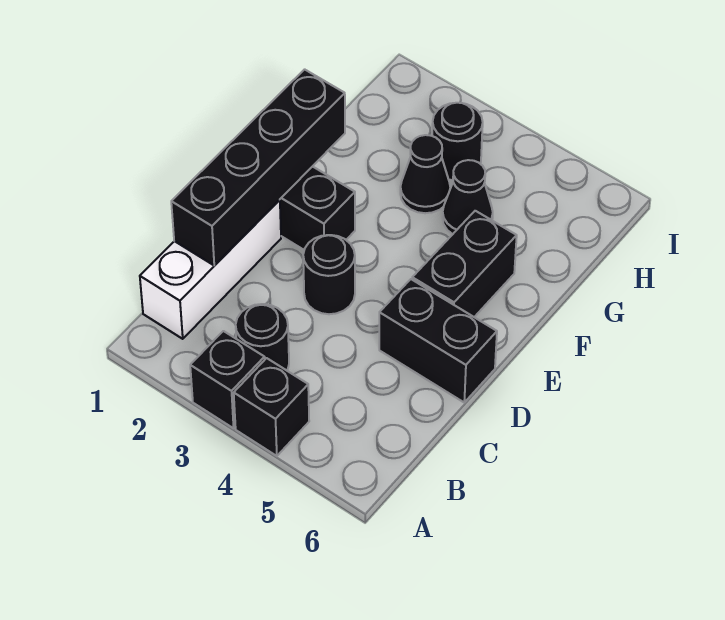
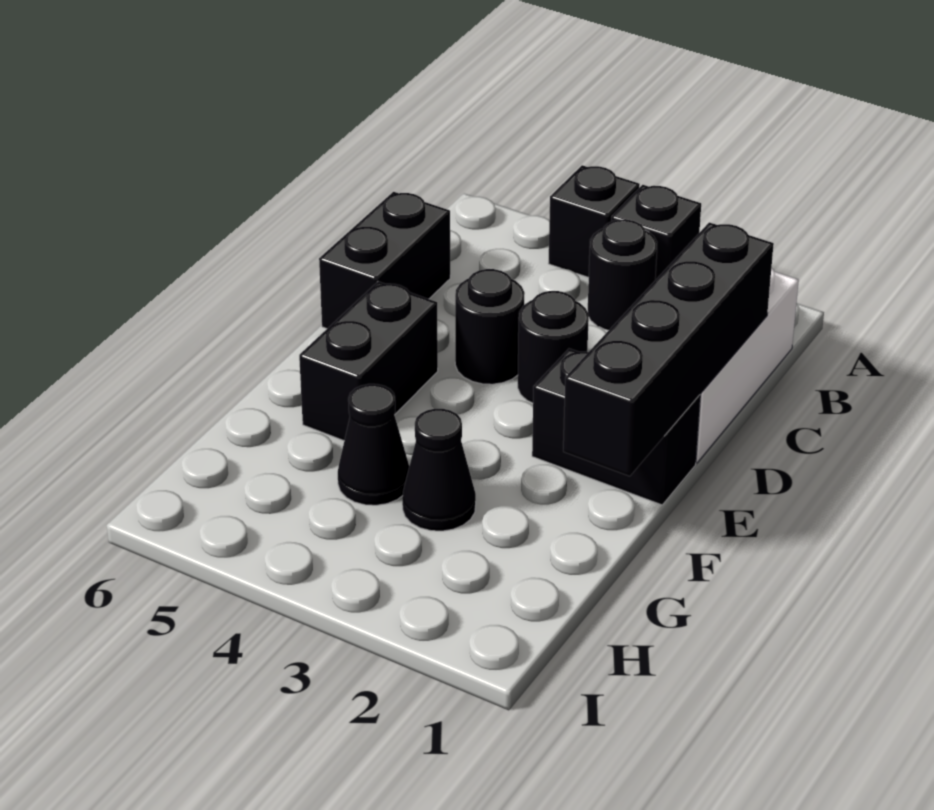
black brick D5:D6 level 1 -> black brick C6:D6 level 1
black round brick H3 level 1 -> black round brick D4 level 1

